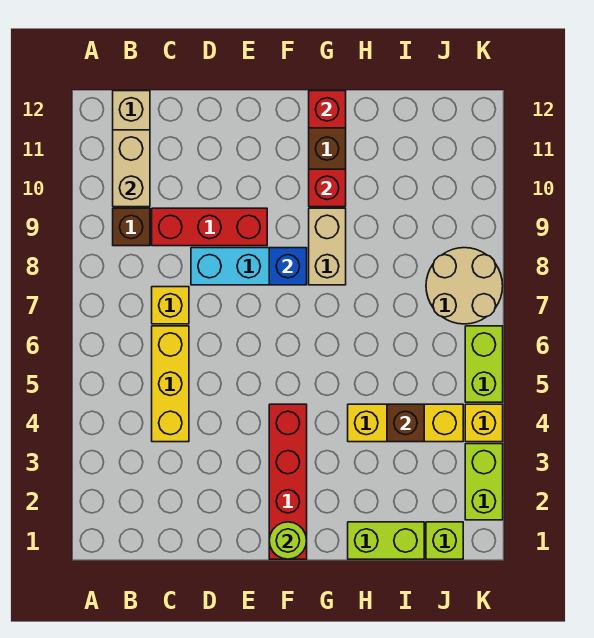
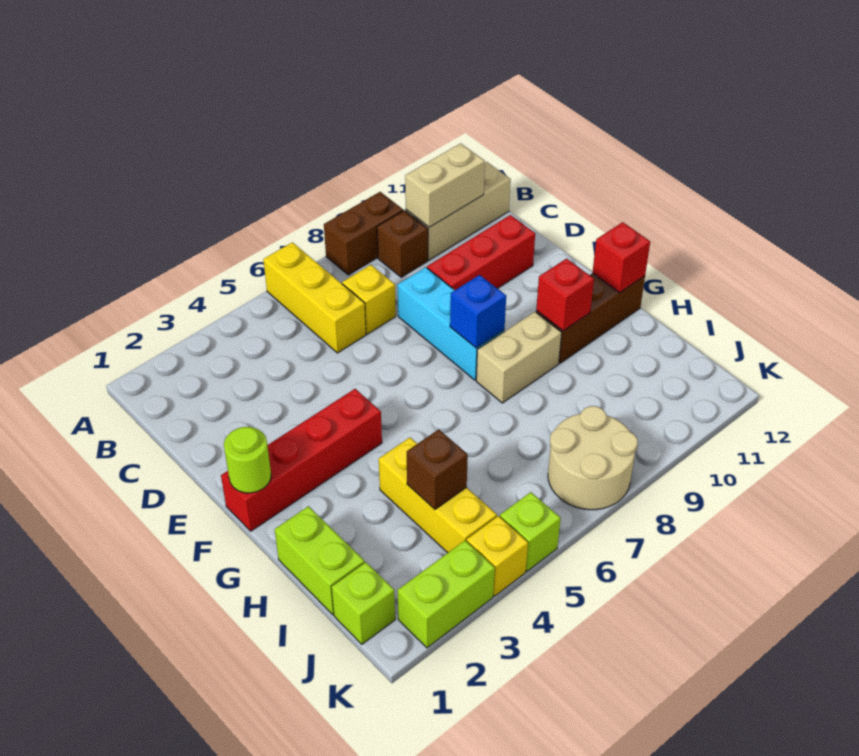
none -> brown brick A8:A9 level 1
yellow brick C4:C6 level 1 -> yellow brick A6:C6 level 1
red brick C9:E9 level 1 -> red brick D9:D11 level 1
lime brick K5:K6 level 1 -> lime brick K5 level 1

